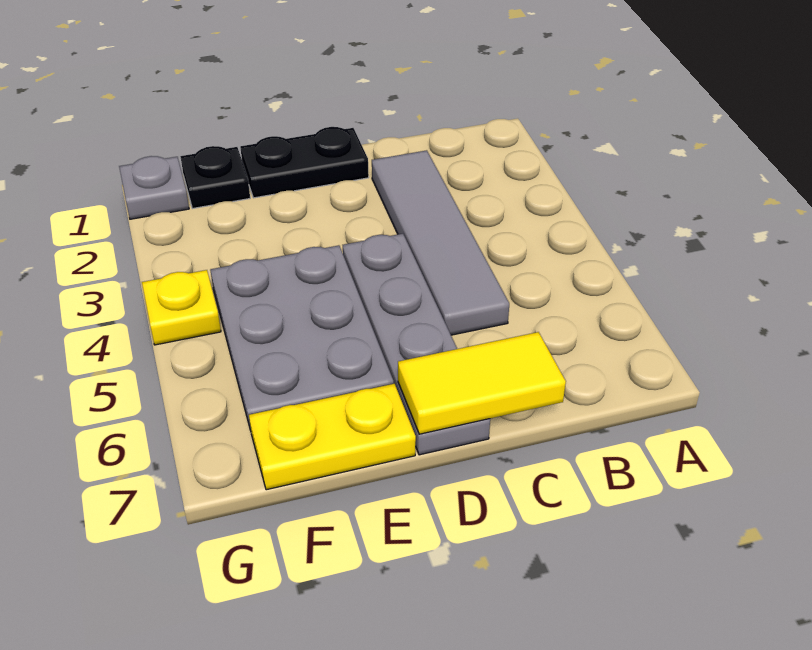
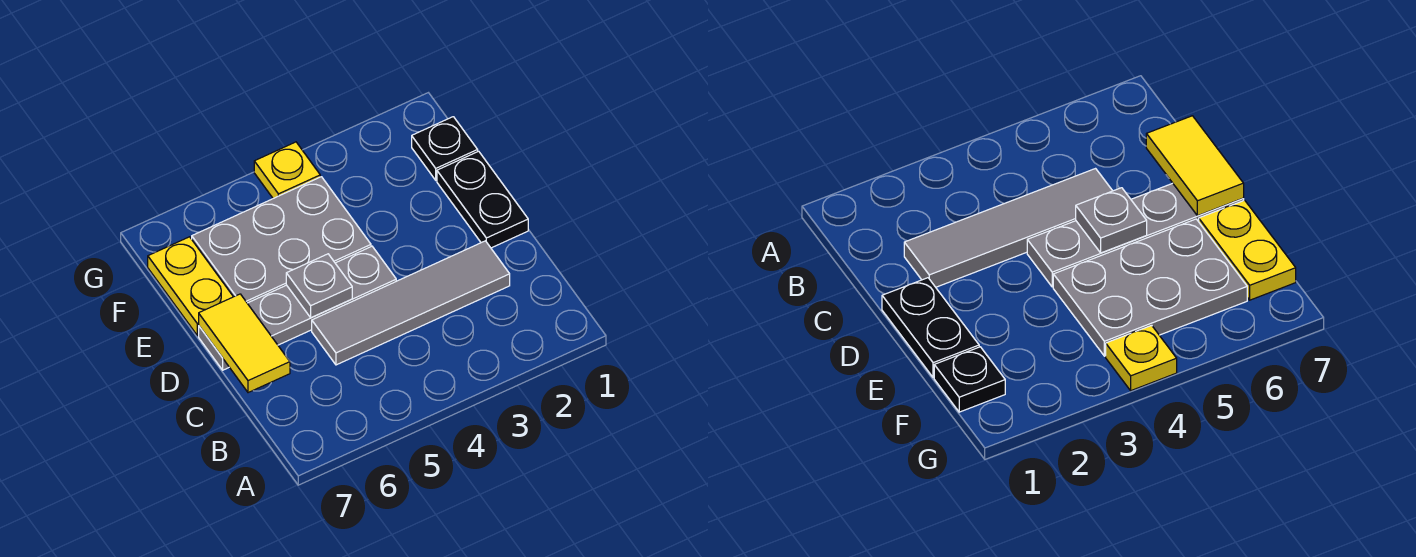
grey plate G1 level 1 -> grey plate D5 level 2

